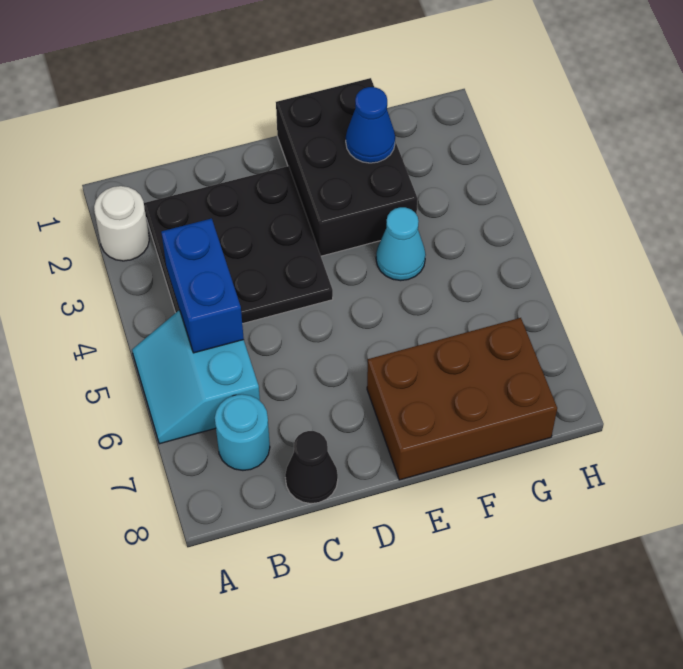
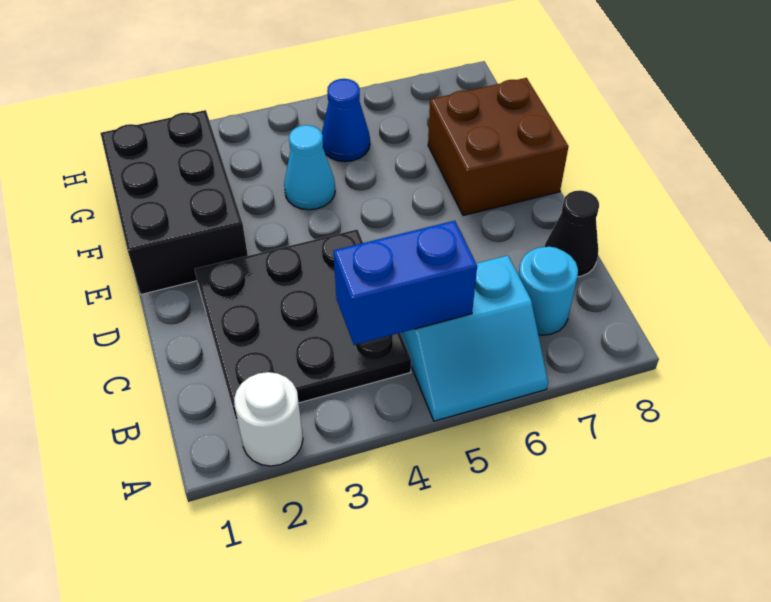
black brick E1:F3 level 1 -> black brick E1:G2 level 1
brown brick E7:G8 level 1 -> brown brick E7:F8 level 1
blue cone F2 level 2 -> blue cone G5 level 1

